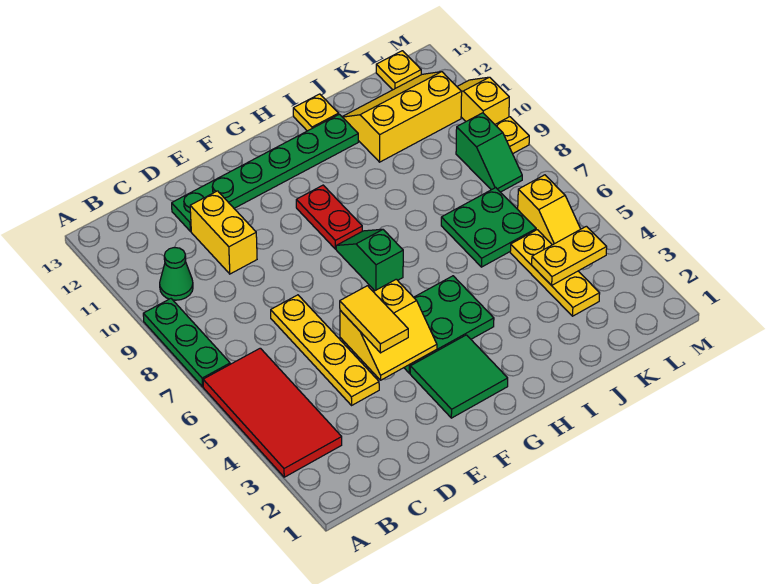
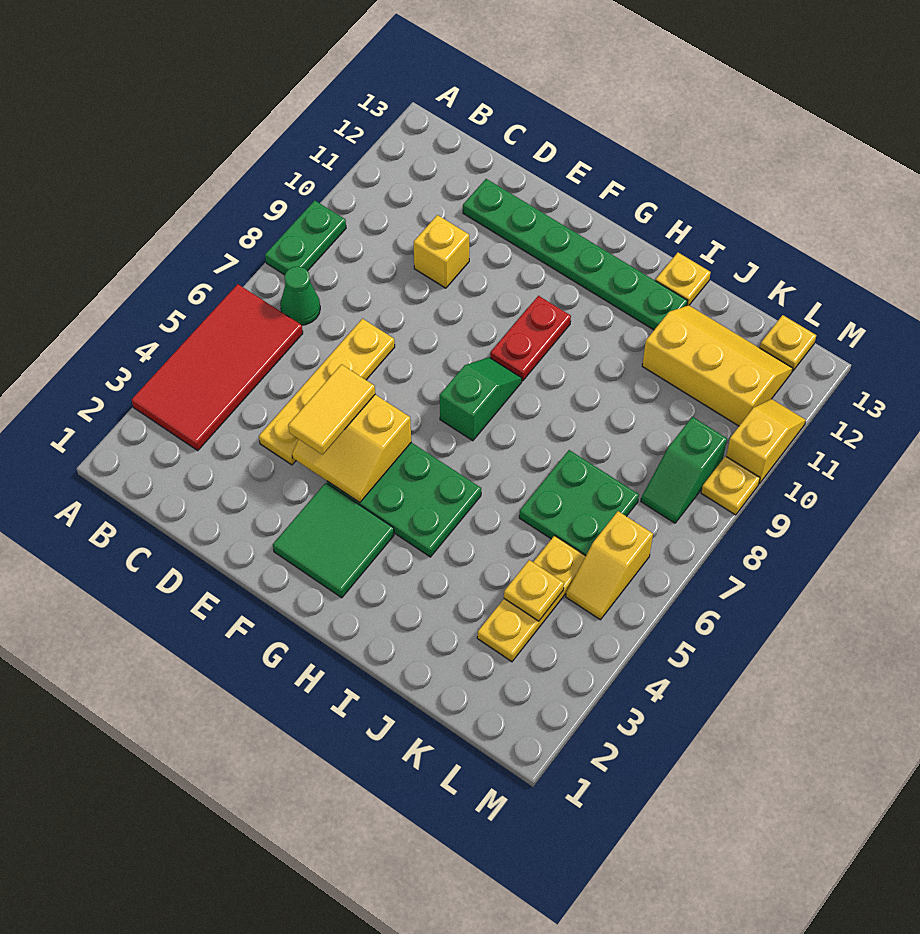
green plate A7:A9 level 1 -> green plate A8:A9 level 1
green cone B10 level 1 -> green cone B7 level 1
yellow brick D10:D11 level 1 -> yellow brick D10 level 1
yellow plate K4:L4 level 2 -> yellow plate K4 level 2

